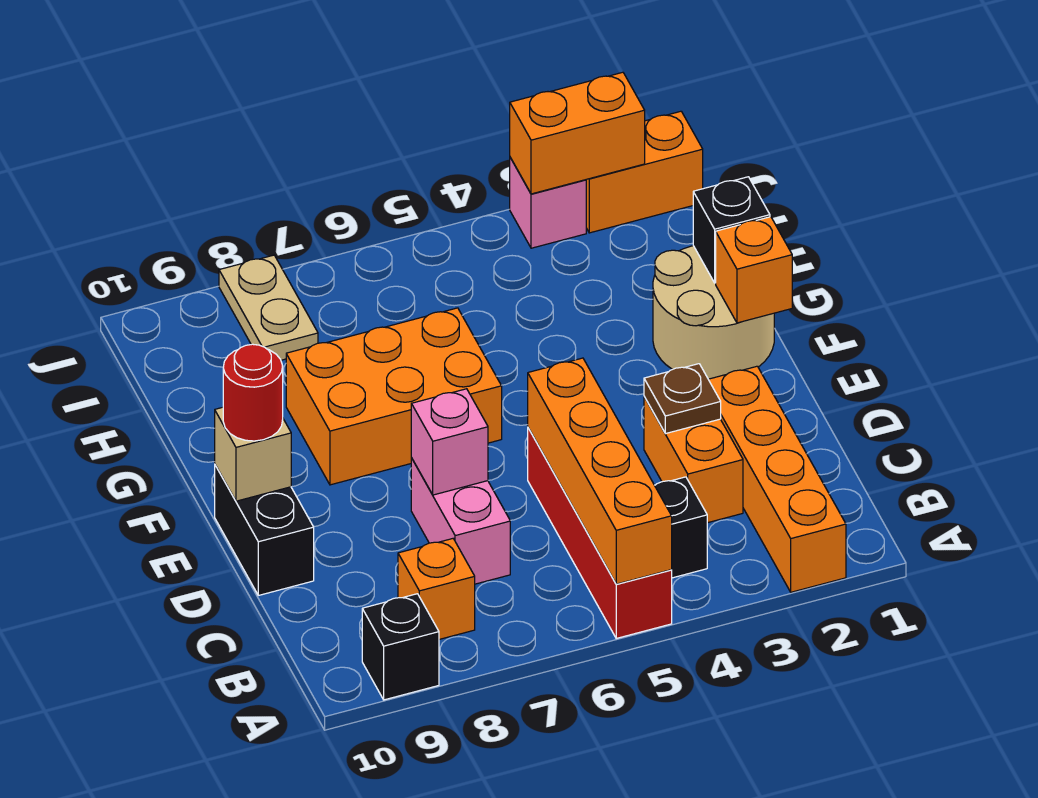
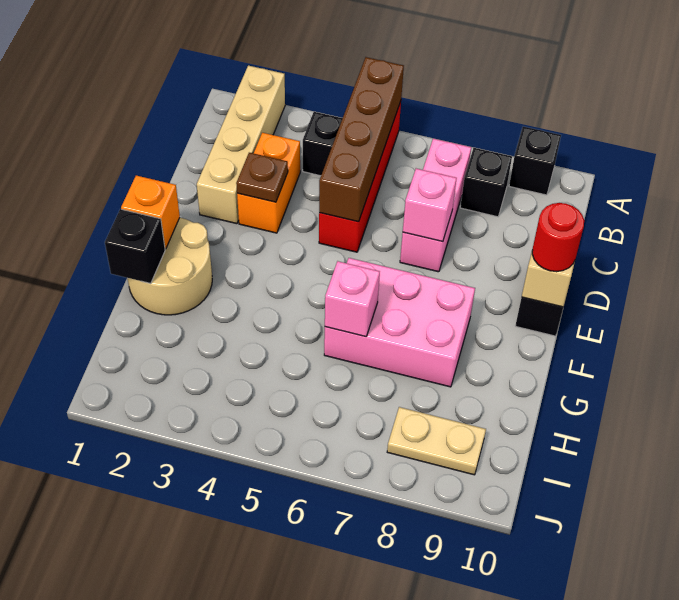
orange brick A2:D2 level 1 -> tan brick A2:D2 level 1
orange brick A5:D5 level 2 -> brown brick A5:D5 level 2
orange brick B8 level 1 -> black brick B8 level 1
pink brick C7:D7 level 1 -> pink brick B7:D7 level 1
orange brick F6:G8 level 1 -> pink brick F6:G8 level 1
tan plate I8:J8 level 1 -> tan plate I8:I9 level 1
orange brick J1:J2 level 1 -> none
orange brick J2:J3 level 2 -> none
pink brick J3 level 1 -> pink brick G6 level 2

